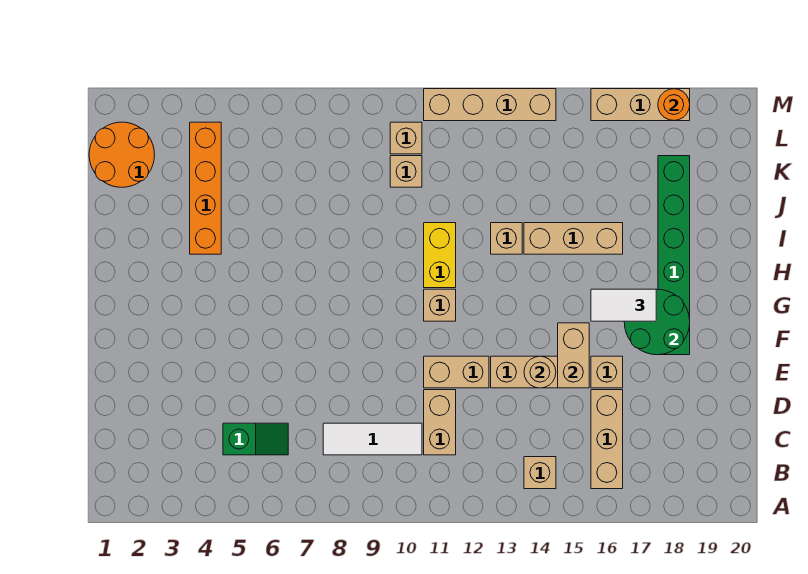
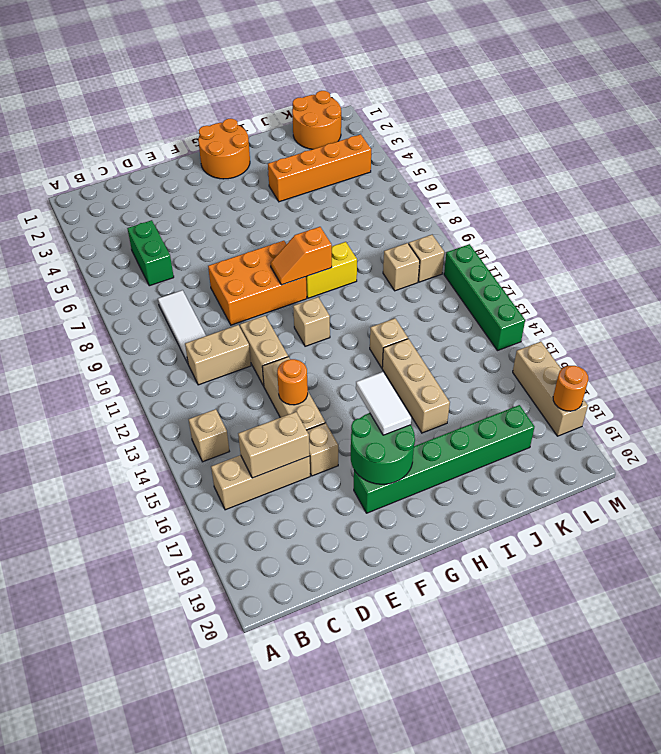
green slope C5:C6 level 1 top 5 -> green brick C5:C6 level 1
none -> orange brick E8:G9 level 1
tan round brick E14 level 2 -> orange round brick E14 level 2
tan brick E15:F15 level 2 -> tan brick C16:D16 level 2
none -> orange round brick G1:H2 level 1
none -> orange slope G9:H9 level 2 top H
yellow brick H11:I11 level 1 -> yellow brick H9:I9 level 1
tan brick M11:M14 level 1 -> green brick M11:M14 level 1

